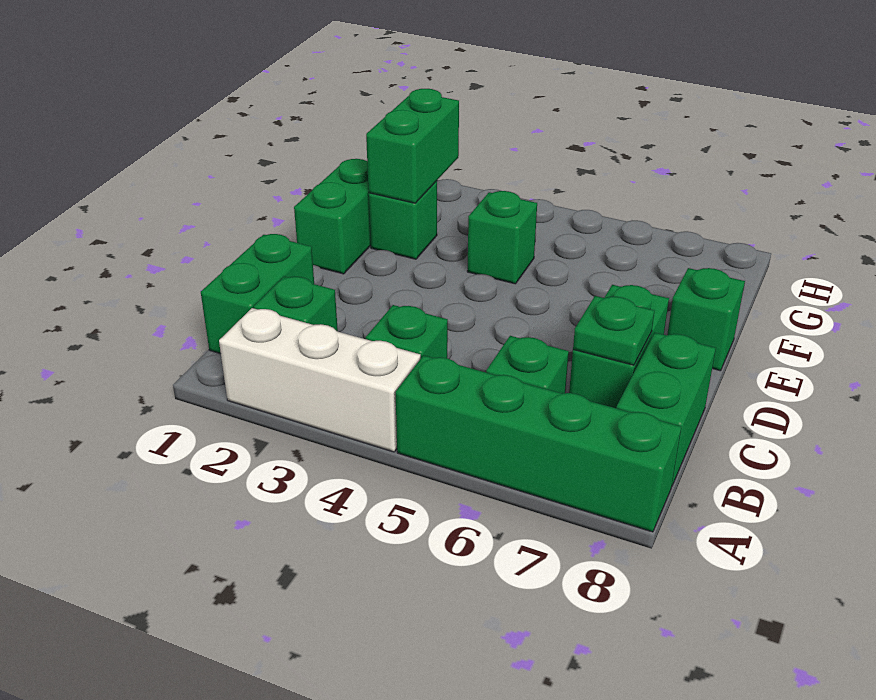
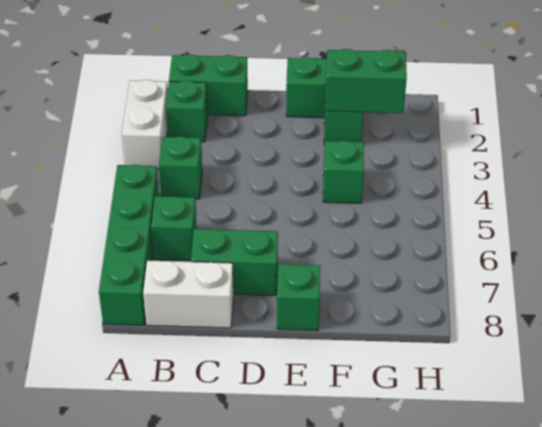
white brick A2:A4 level 1 -> white brick A2:A3 level 1
green brick B8:C8 level 1 -> white brick B8:C8 level 1
green plate C7 level 2 -> none

